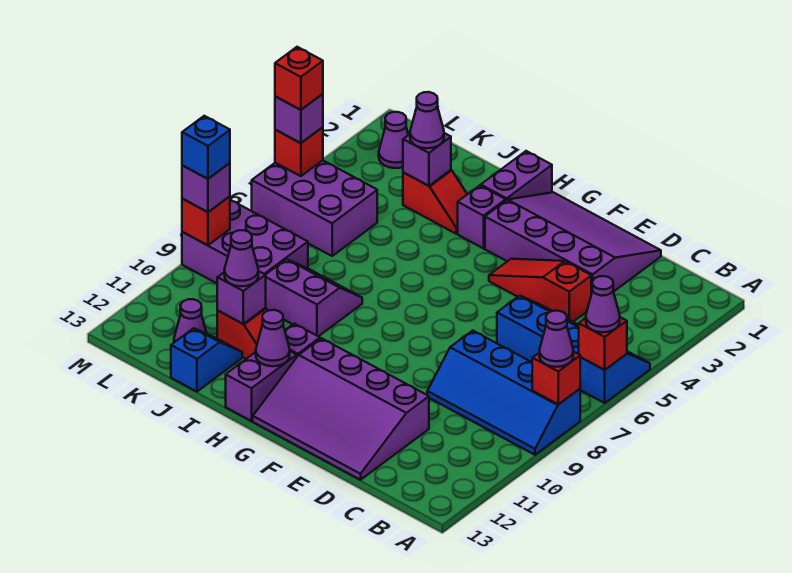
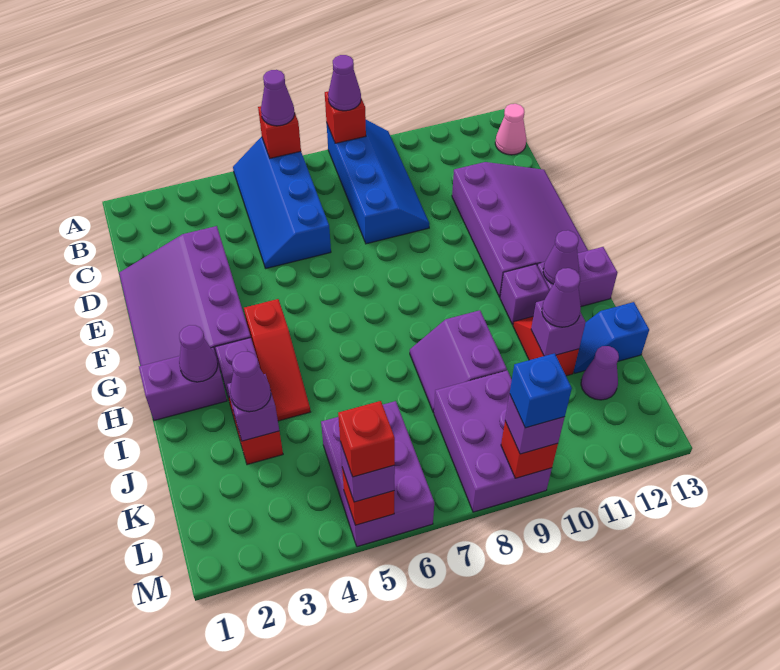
none -> pink cone B13 level 1
red slope D4:F4 level 1 top D -> red slope G4:I4 level 1 top G
purple cone L2 level 1 -> purple cone H2 level 2

